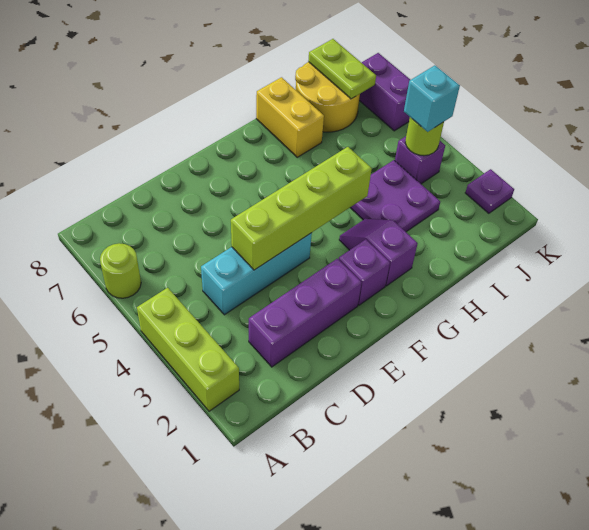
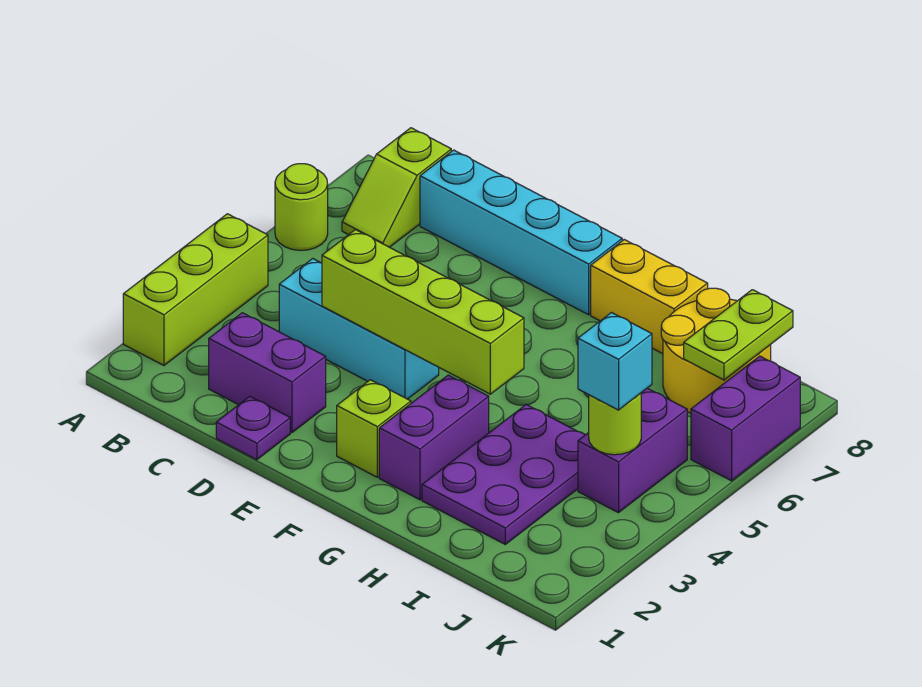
none -> lime slope B7:B8 level 1 top 8
purple brick C2:E2 level 1 -> purple brick C2:D2 level 1
none -> cyan brick C8:F8 level 1
purple brick F2 level 1 -> lime brick F2 level 1
purple slope G2:G3 level 1 top 2 -> purple brick G2:G3 level 1
purple plate H3:I4 level 1 -> purple plate H2:I4 level 1
yellow brick H7:H8 level 1 -> yellow brick G8:H8 level 1
purple brick J4 level 1 -> purple brick J4:J5 level 1
purple plate K2 level 1 -> purple plate D1 level 1

